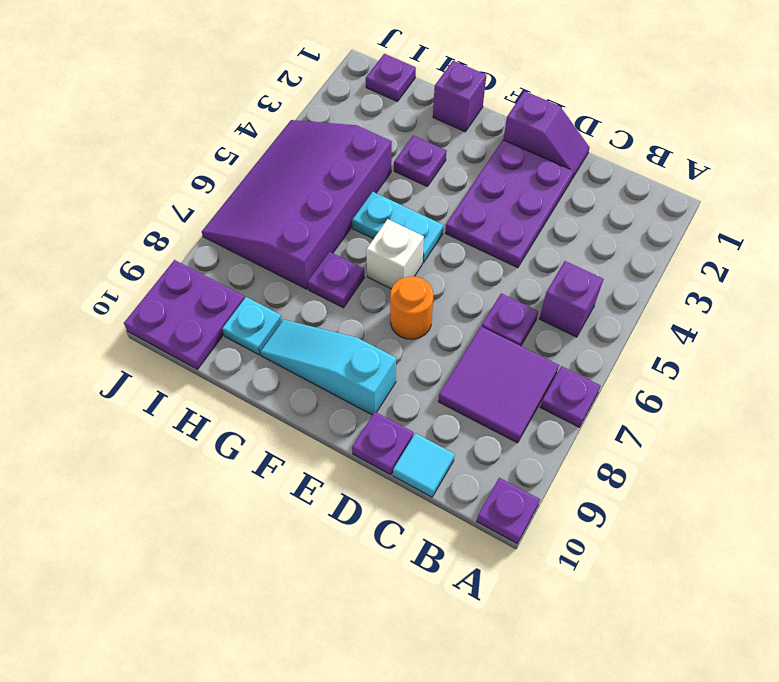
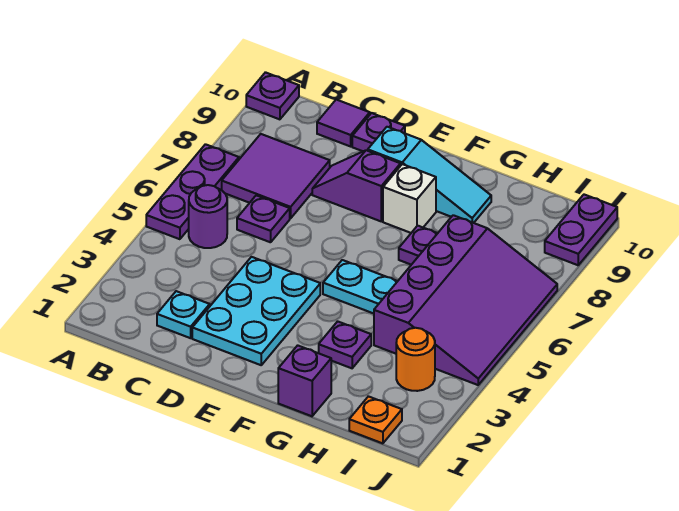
purple plate A7 level 1 -> purple plate A5:A7 level 1
purple brick B5 level 1 -> purple round brick B5 level 1
cyan tile C10 level 1 -> purple tile C10 level 1
purple slope D1:E1 level 1 top E -> purple slope D8:E8 level 1 top E
purple plate D2:E4 level 1 -> cyan plate D2:E4 level 1
orange round brick E7 level 1 -> orange round brick I3 level 1
white brick F6 level 1 -> white brick F8 level 1
cyan plate H9 level 1 -> cyan plate C2 level 1
purple plate I1 level 1 -> orange plate I1 level 1
purple plate I9:J10 level 1 -> purple plate J9:J10 level 1

